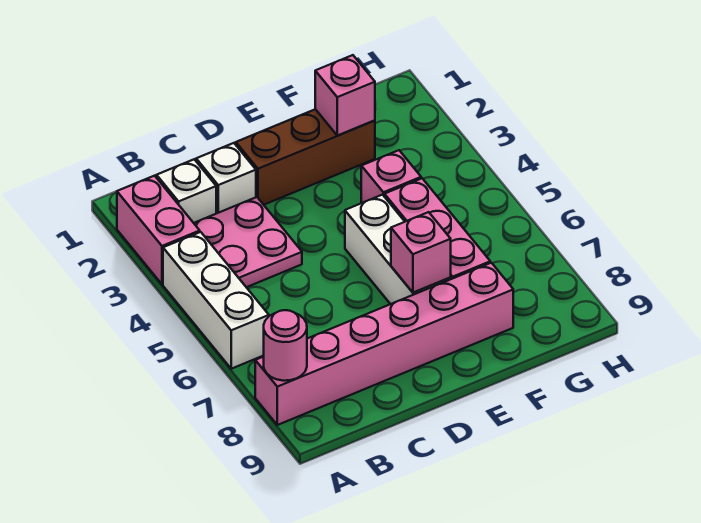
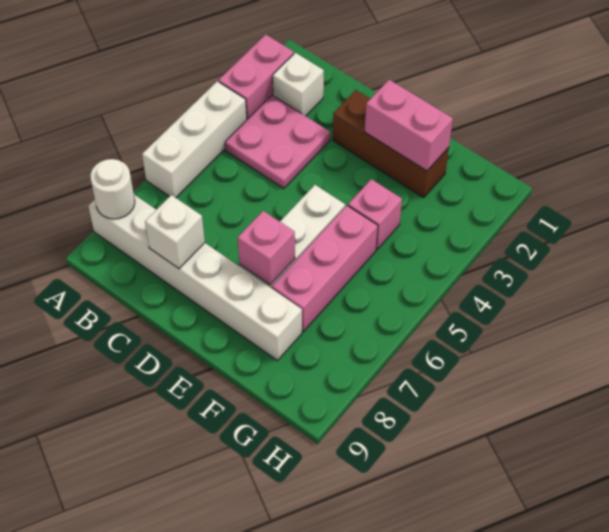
pink brick A8:F8 level 1 -> white brick A8:F8 level 1
pink round brick A8 level 2 -> white round brick A8 level 2
white brick C2 level 1 -> white brick C8 level 2
pink brick F2 level 2 -> pink brick E2:F2 level 2

